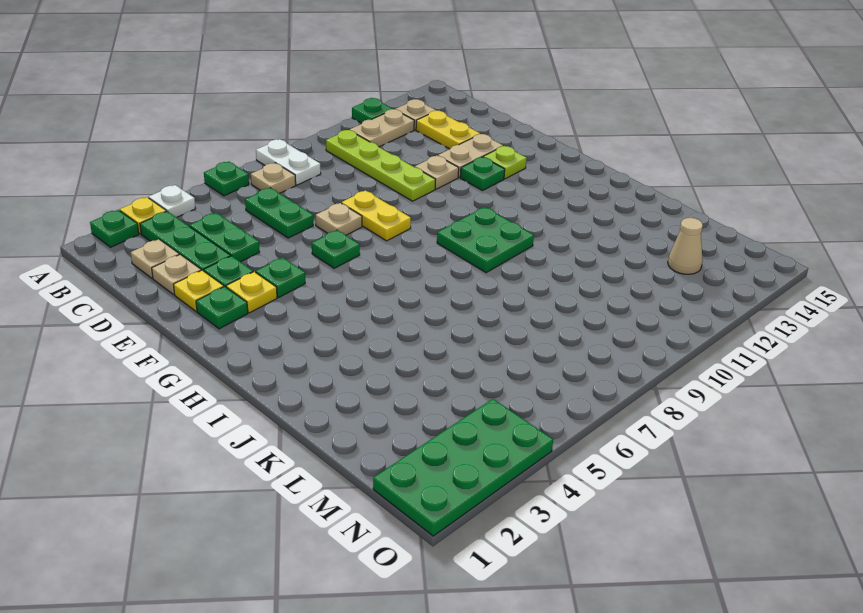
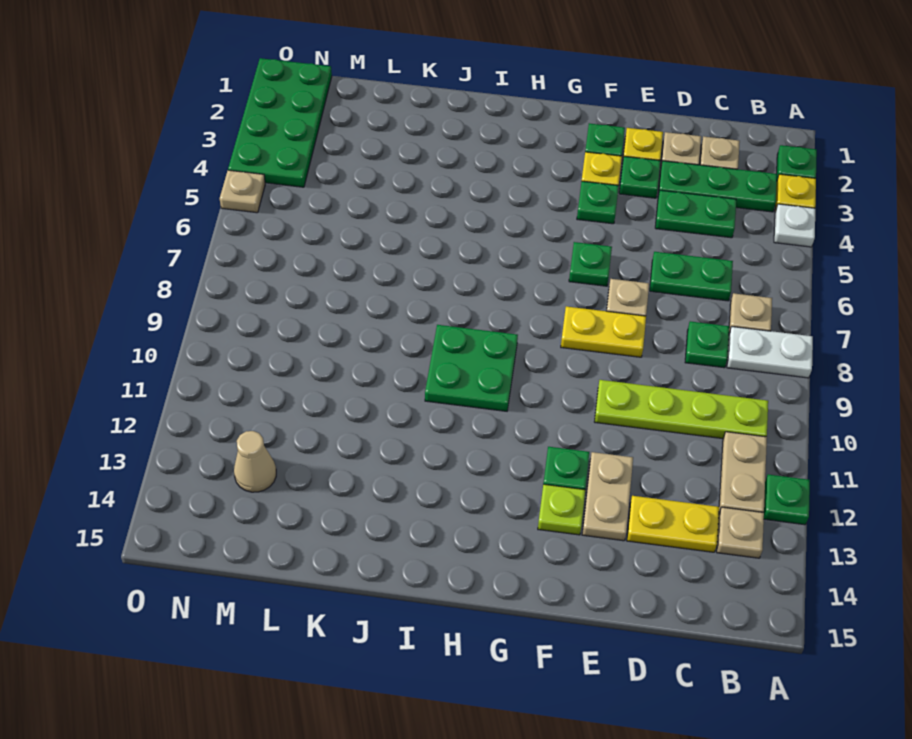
green plate A6 level 1 -> green plate C8 level 1
tan plate E11 level 1 -> tan plate O5 level 1

